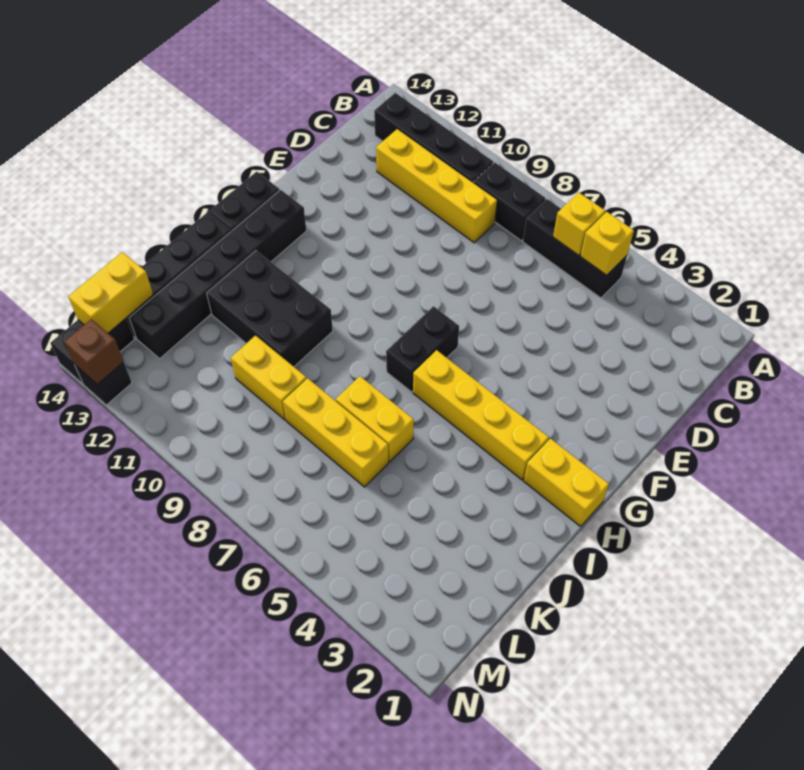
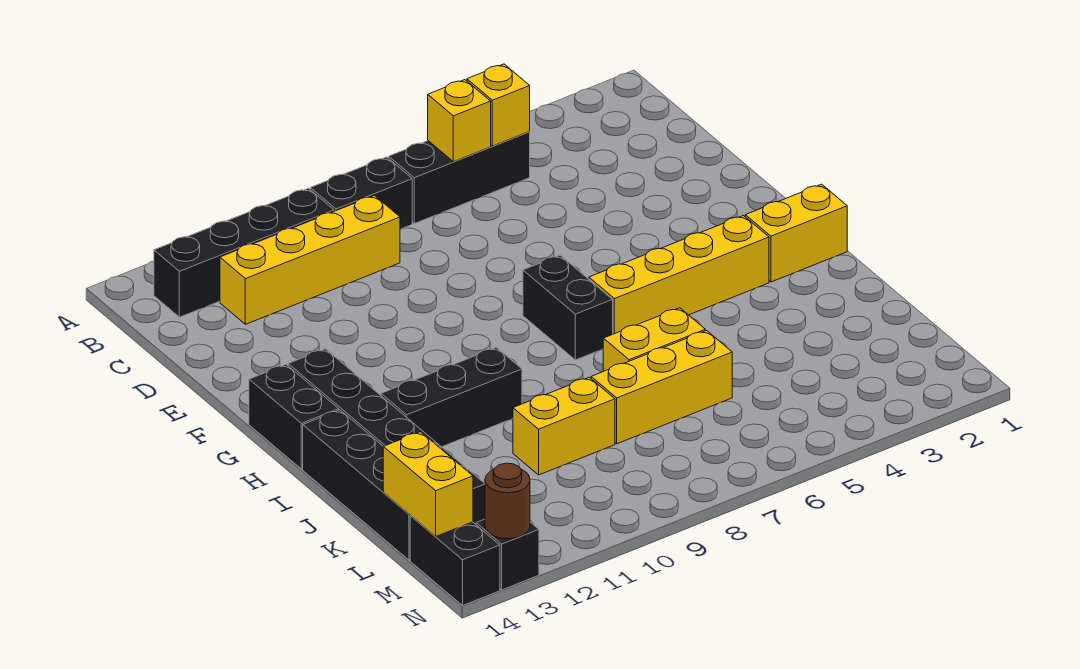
black brick I10:J12 level 1 -> black brick I10:I12 level 1
brown brick N13 level 2 -> brown round brick N13 level 2

